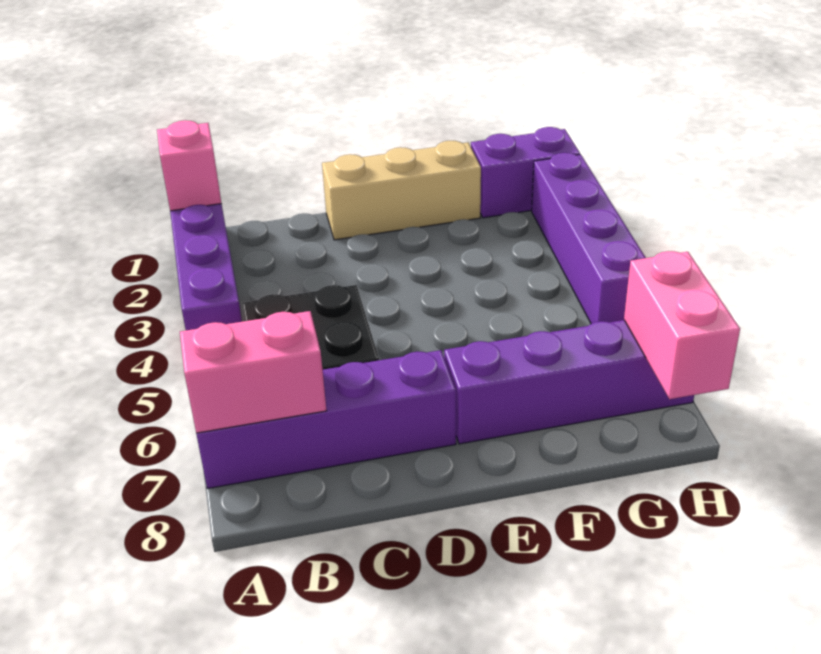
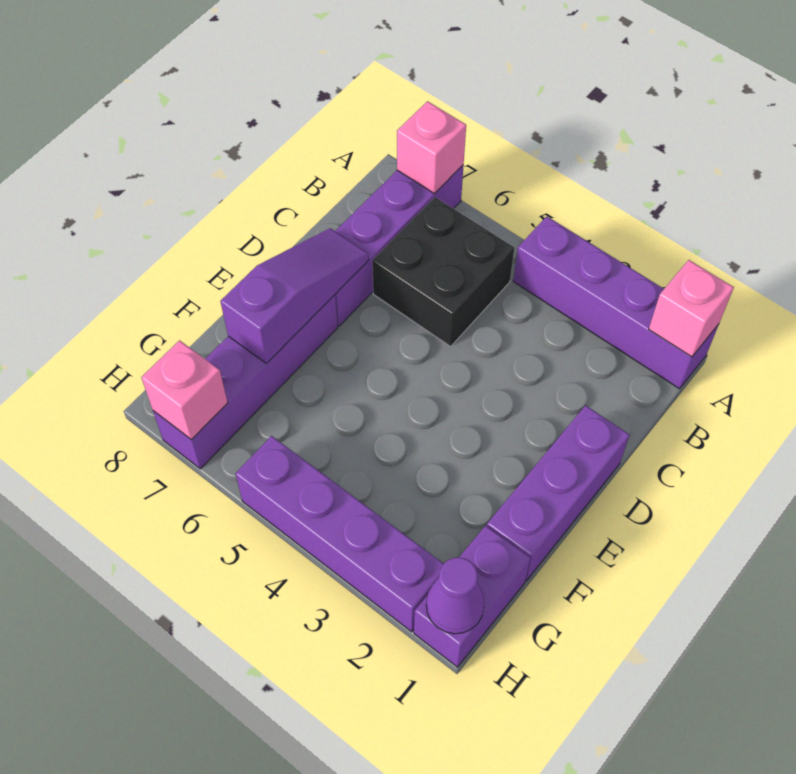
pink brick A7:B7 level 2 -> pink brick A7 level 2
tan brick D1:F1 level 1 -> purple brick D1:F1 level 1
none -> purple slope D7:F7 level 2 top F
none -> purple cone H1 level 2
pink brick H7:H8 level 2 -> pink brick H7 level 2

